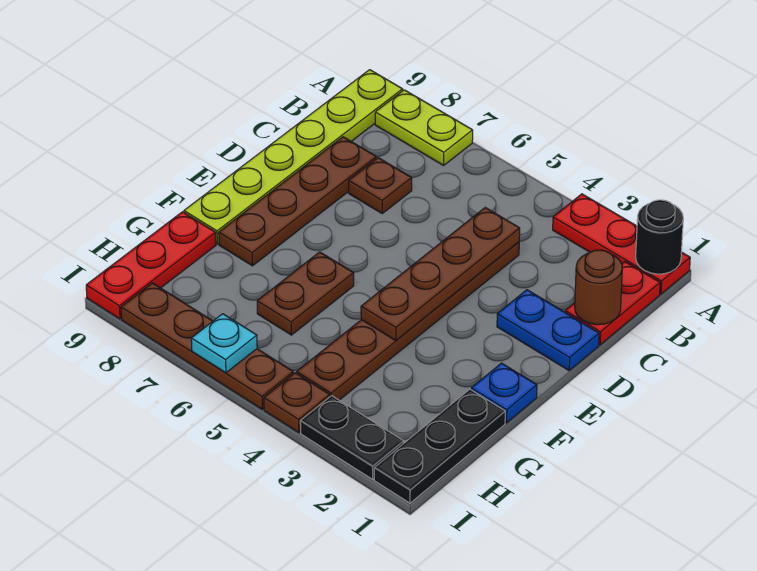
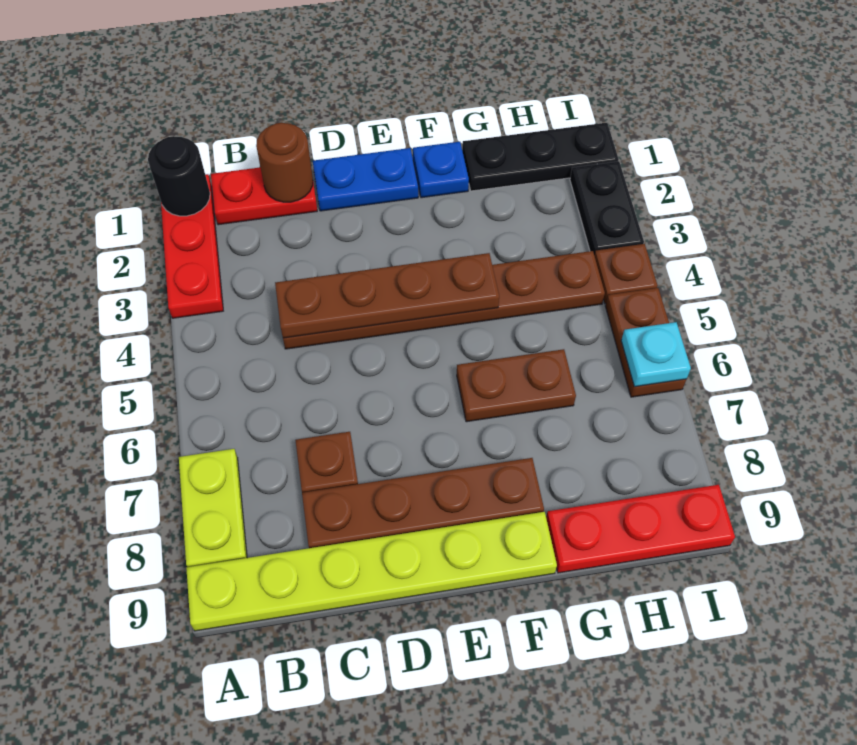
blue plate D1:D2 level 1 -> blue plate D1:E1 level 1
brown plate I5:I8 level 1 -> brown plate I5:I6 level 1

